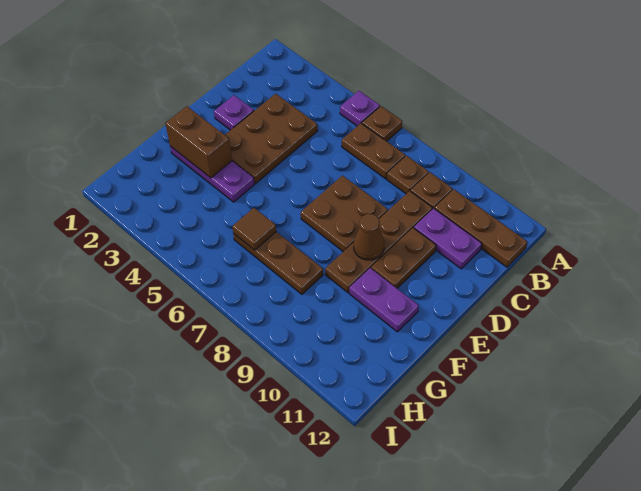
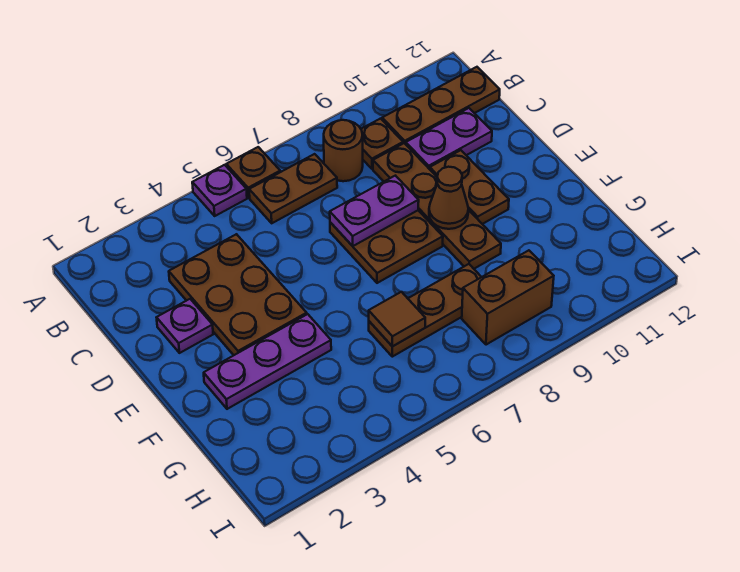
brown plate B8 level 1 -> brown round brick B8 level 1
brown brick F2:F3 level 2 -> brown brick H8:H9 level 1
purple plate F10:F11 level 1 -> purple plate D7:D8 level 2

